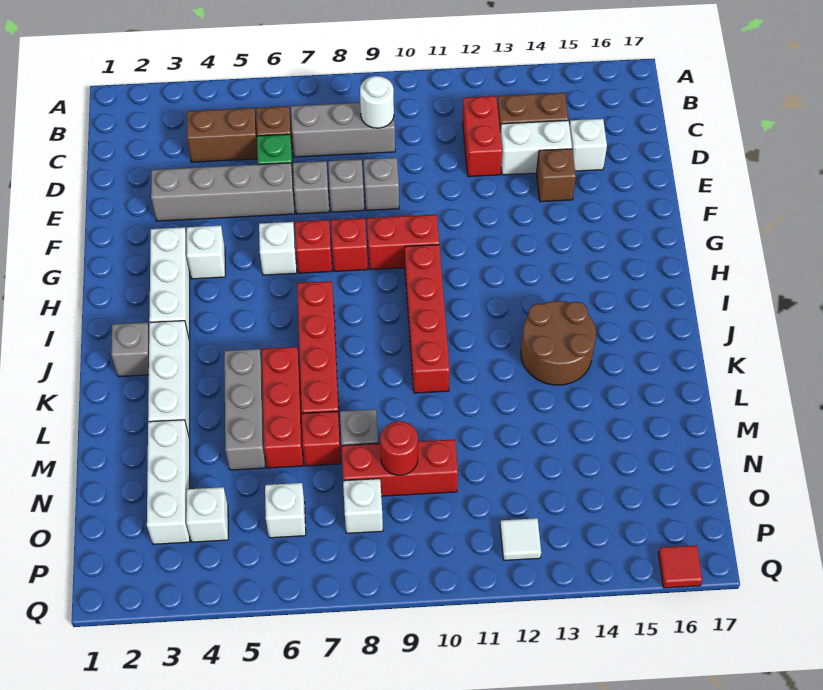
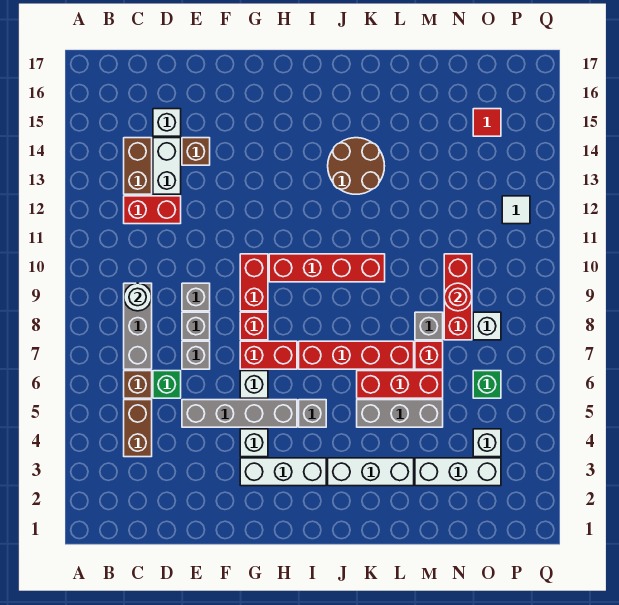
grey brick E3:E6 level 1 -> grey brick E5:H5 level 1
red brick G7 level 1 -> red brick G7:H7 level 1
grey brick J2 level 1 -> grey brick I5 level 1
white brick O6 level 1 -> green brick O6 level 1
red tile Q16 level 1 -> red tile O15 level 1

